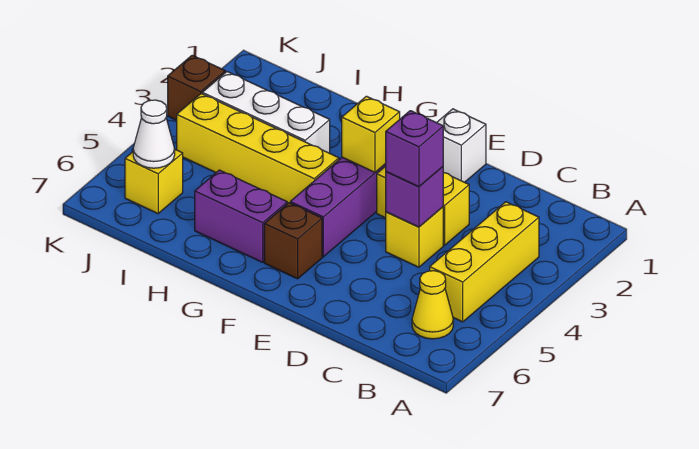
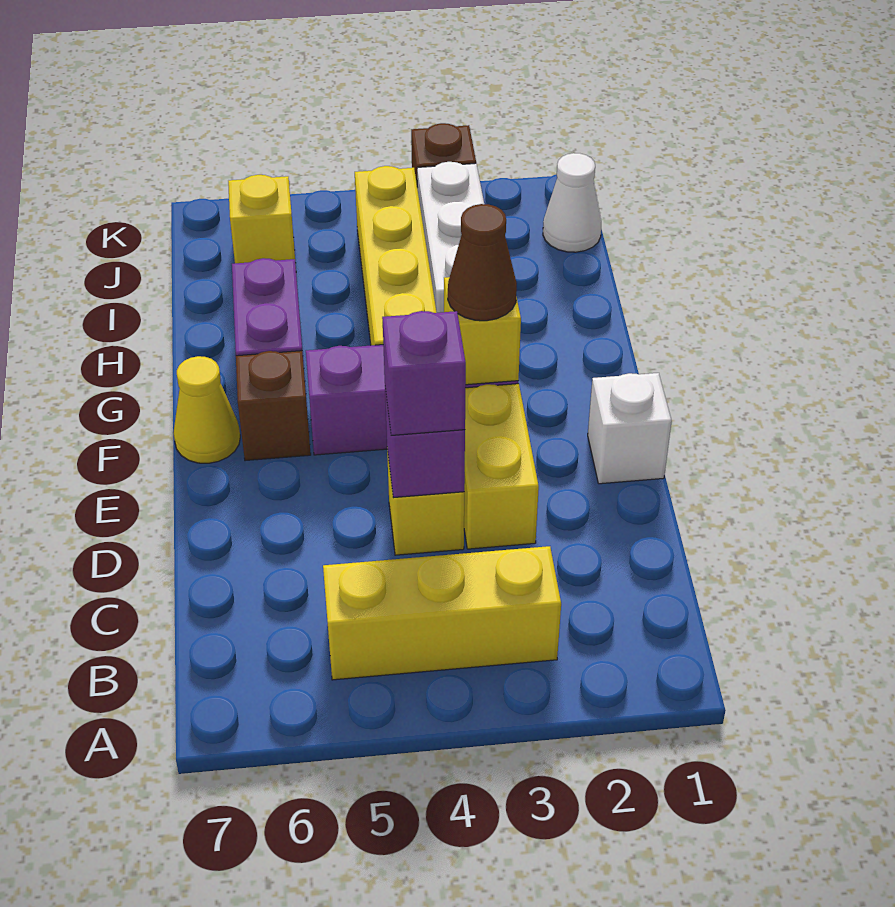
yellow cone B6 level 1 -> yellow cone F7 level 1
none -> brown cone F3 level 3
white cone J6 level 2 -> white cone J1 level 1

